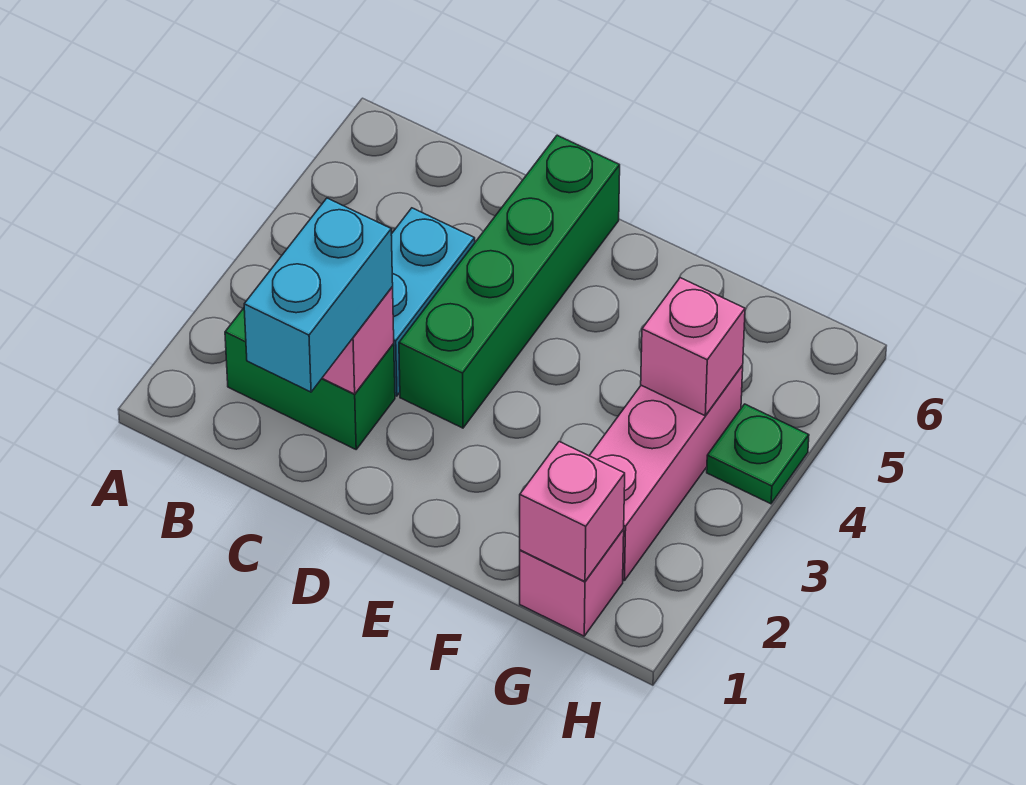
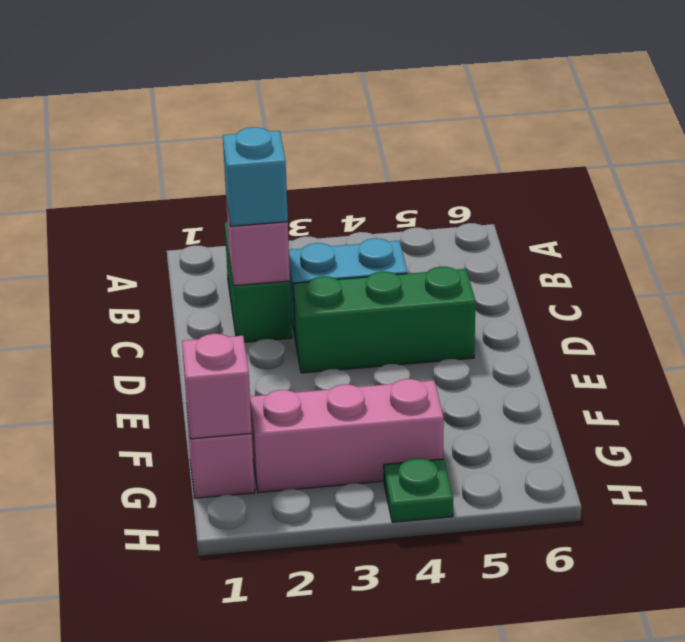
cyan brick C1:C2 level 3 -> cyan brick C2 level 3
green brick D3:D6 level 1 -> green brick D3:D5 level 1
pink brick G4 level 2 -> none

